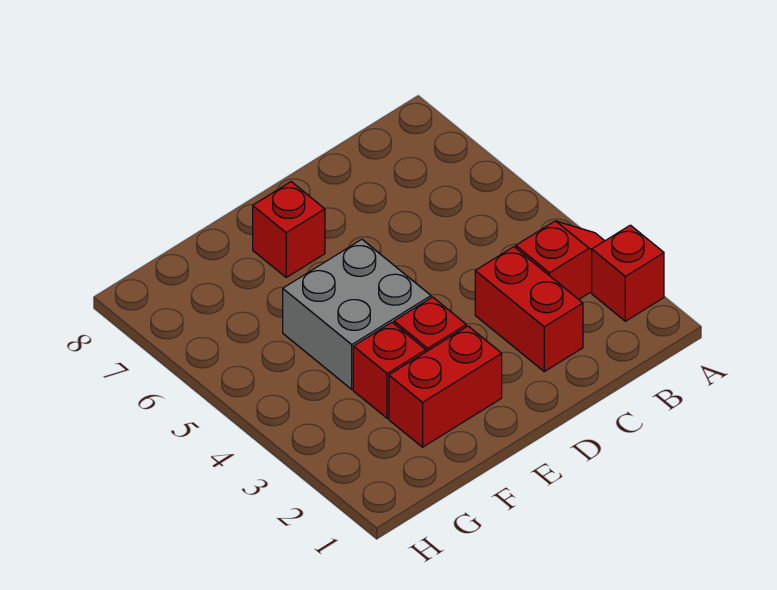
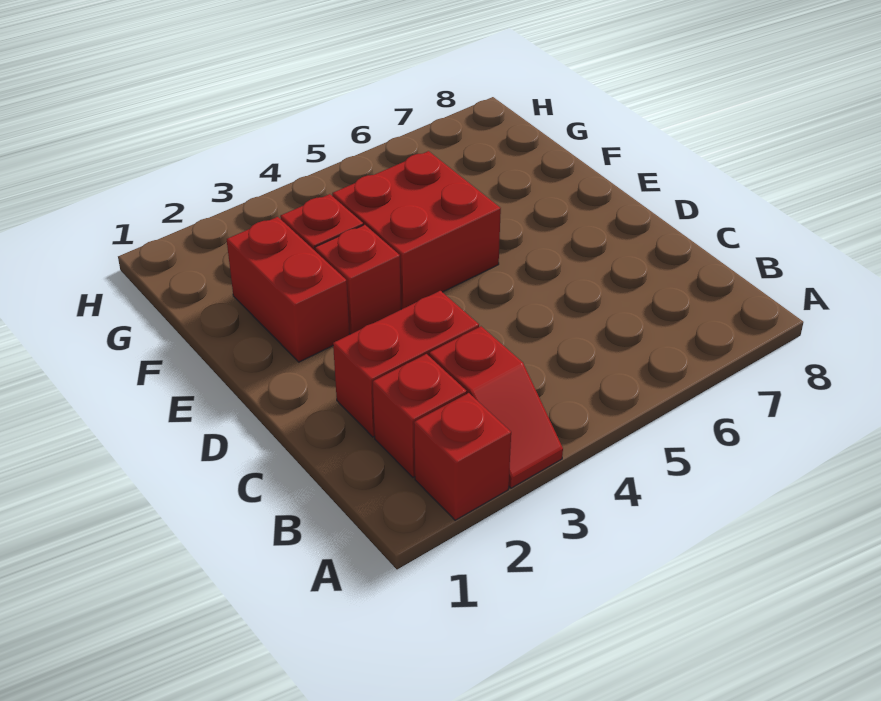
grey brick E4:F5 level 1 -> red brick E4:F5 level 1
red brick E7 level 1 -> red brick B2 level 1

